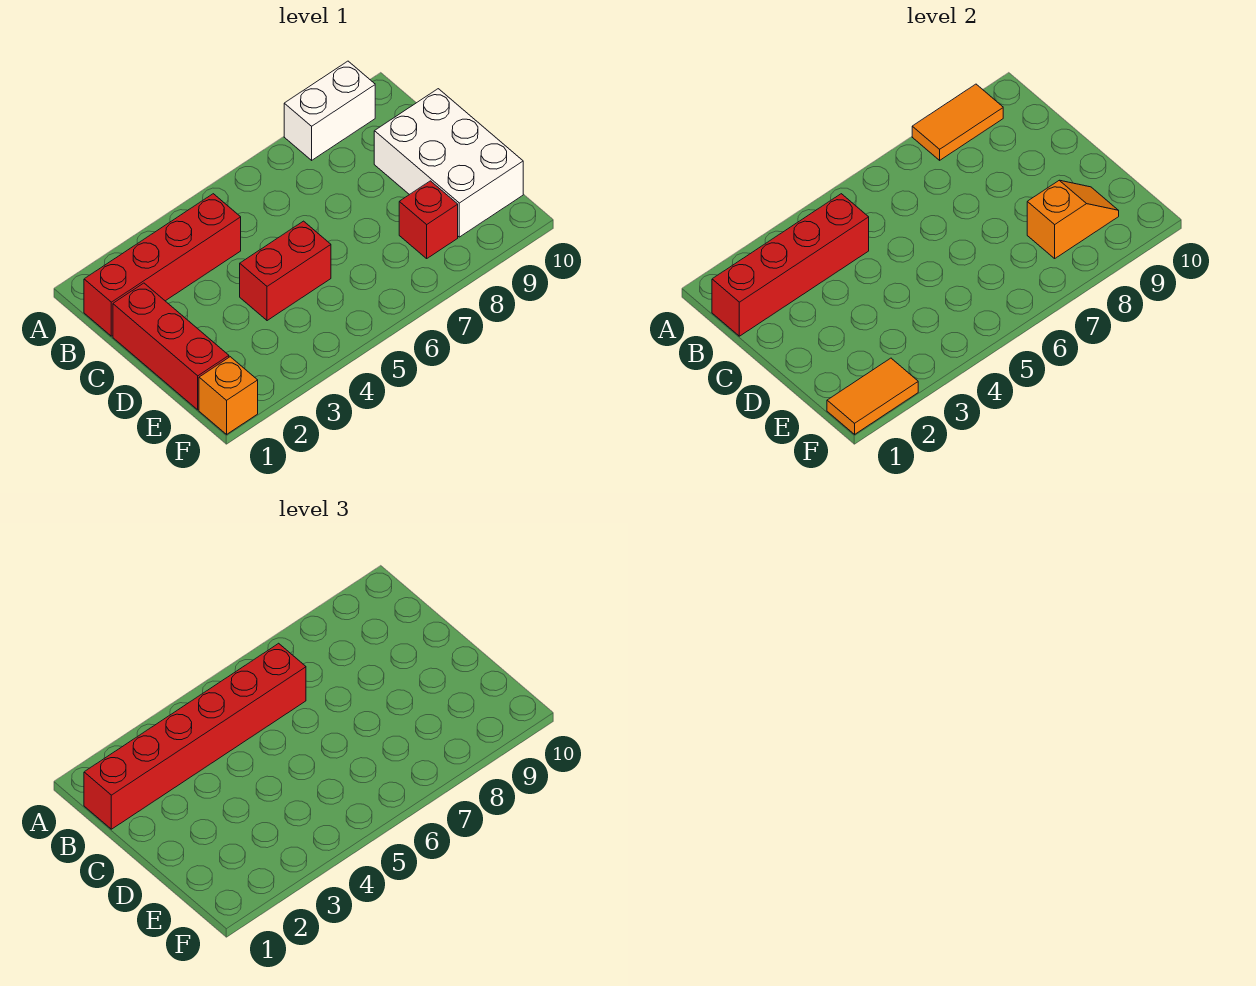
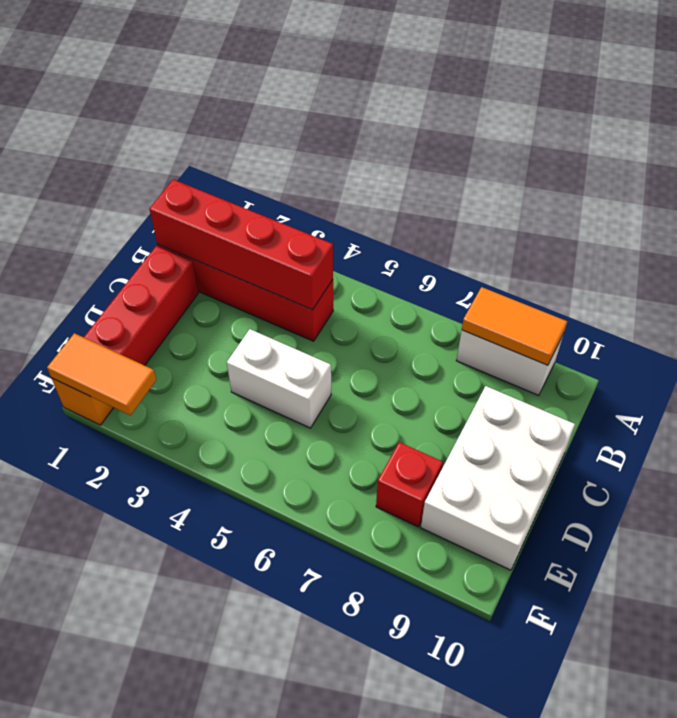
red brick B1:B6 level 3 -> none
red brick D4:D5 level 1 -> white brick D4:D5 level 1
orange slope E8:E9 level 2 top 8 -> none

